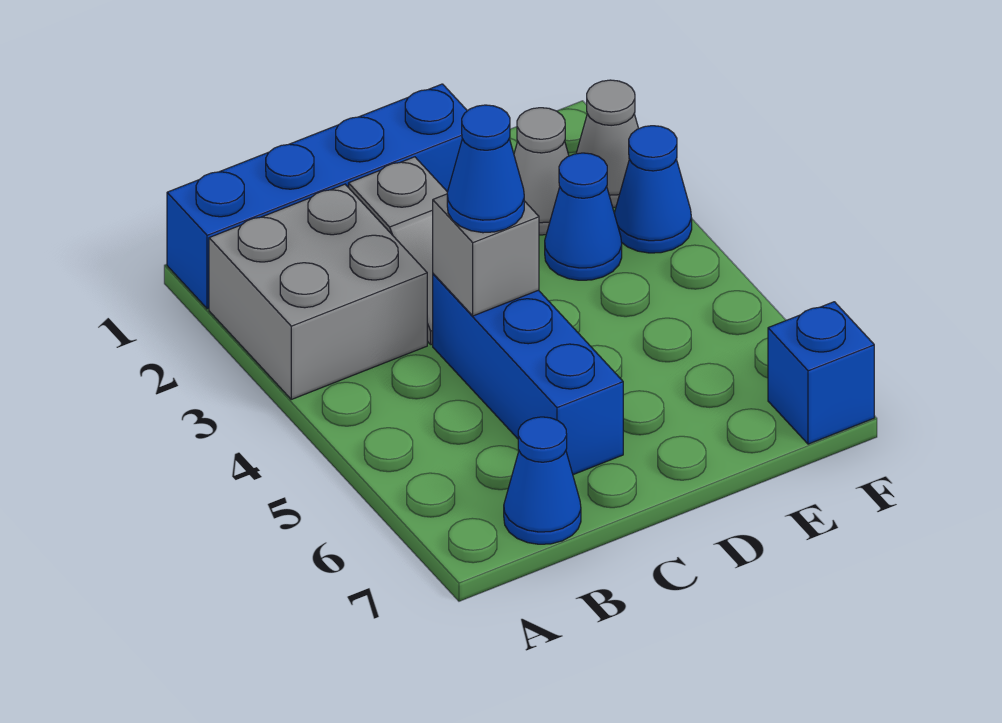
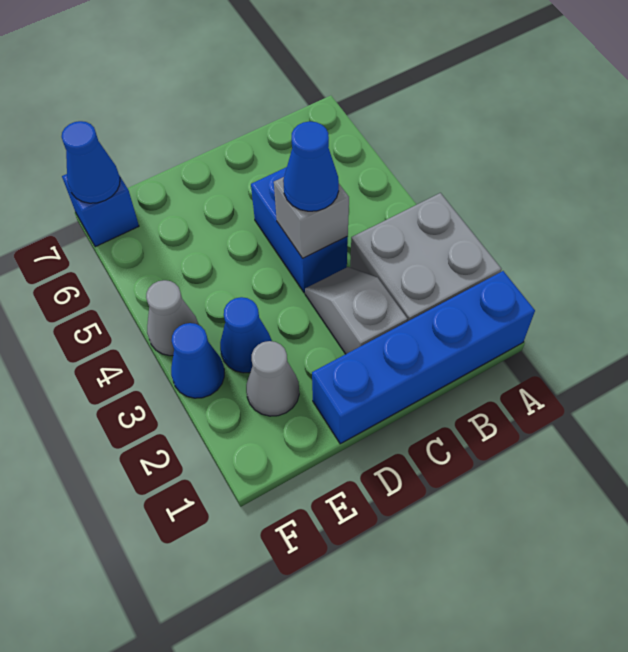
blue cone B7 level 1 -> blue cone F7 level 2
blue brick C4:C6 level 1 -> blue brick C4:C5 level 1
grey cone F2 level 1 -> grey cone F4 level 1

